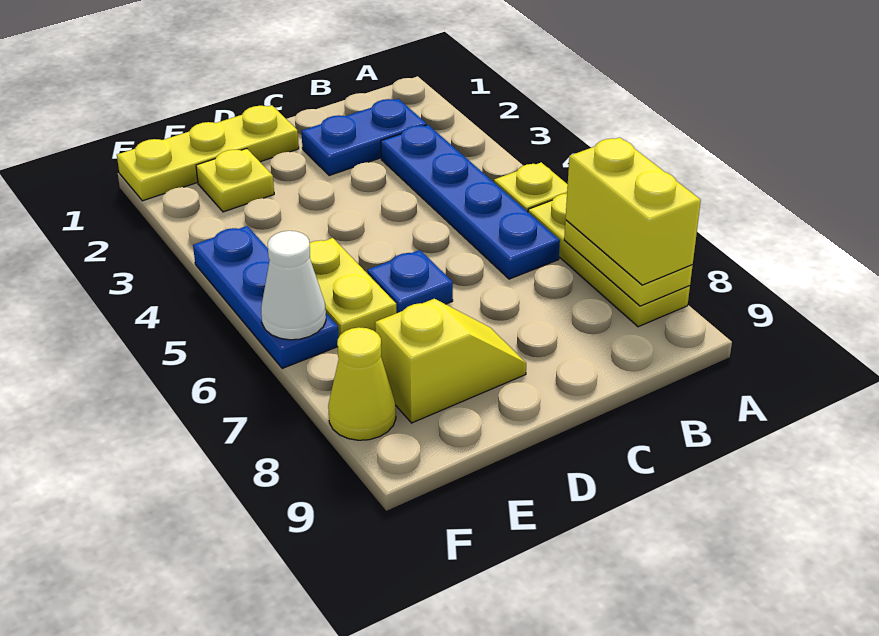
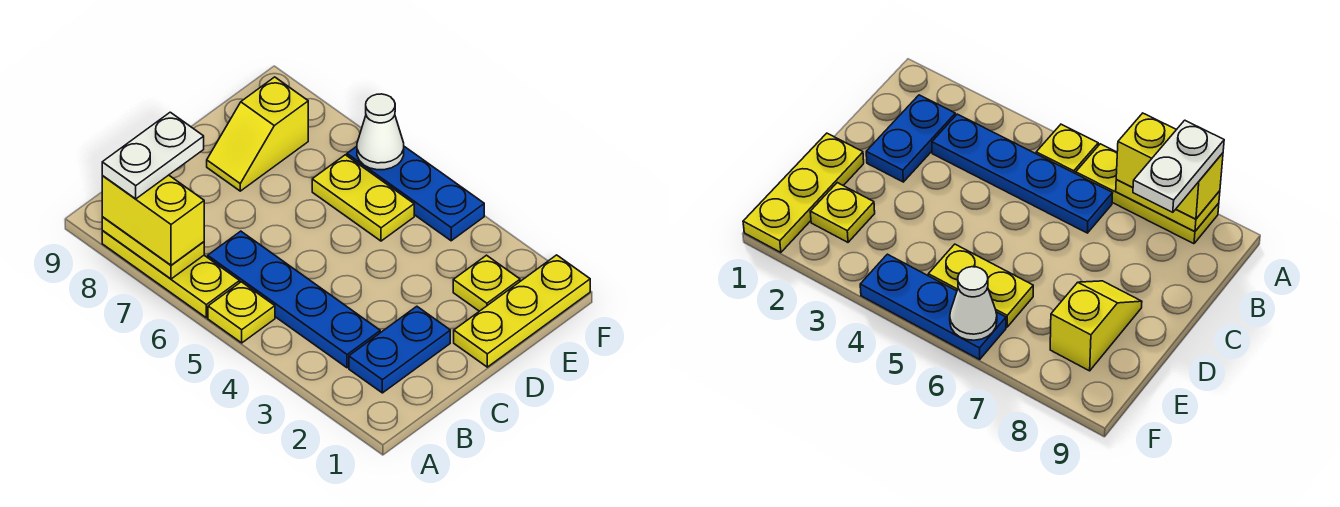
none -> white plate A8:B8 level 4
blue plate D6 level 1 -> none
yellow cone F8 level 1 -> none

